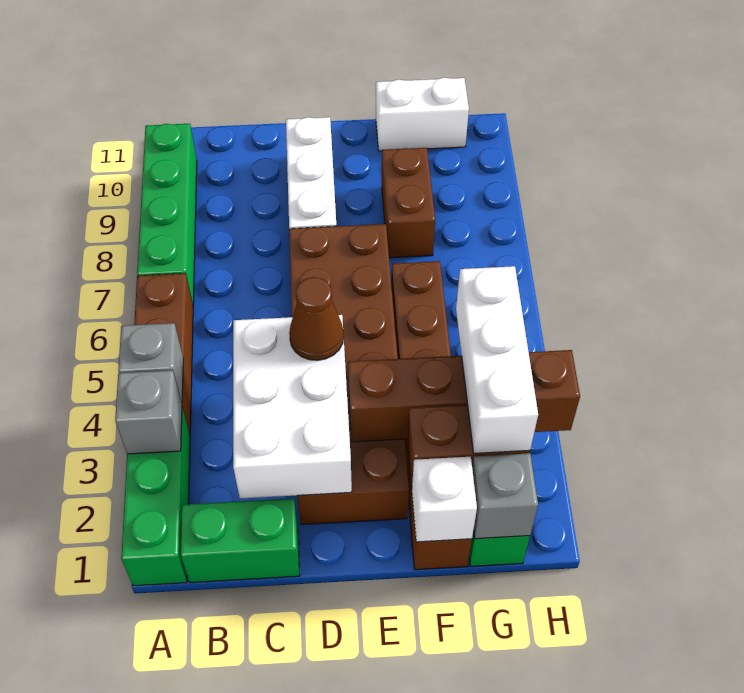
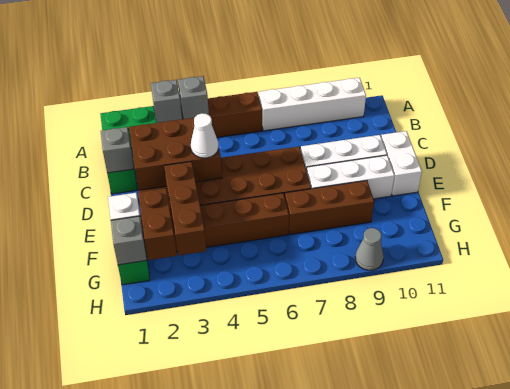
green brick A7:A10 level 1 -> white brick A7:A10 level 1
none -> grey brick C1 level 2
white brick C2:D4 level 2 -> brown brick C2:D4 level 2
brown cone D4 level 3 -> white cone D4 level 3
brown brick E3:H3 level 2 -> brown brick E3:G3 level 2
brown brick F8:F9 level 1 -> brown brick F7:F9 level 1
white brick F11:G11 level 1 -> white brick D11:E11 level 1
white brick G2:G4 level 3 -> white brick E8:E10 level 1
none -> grey cone H9 level 1

